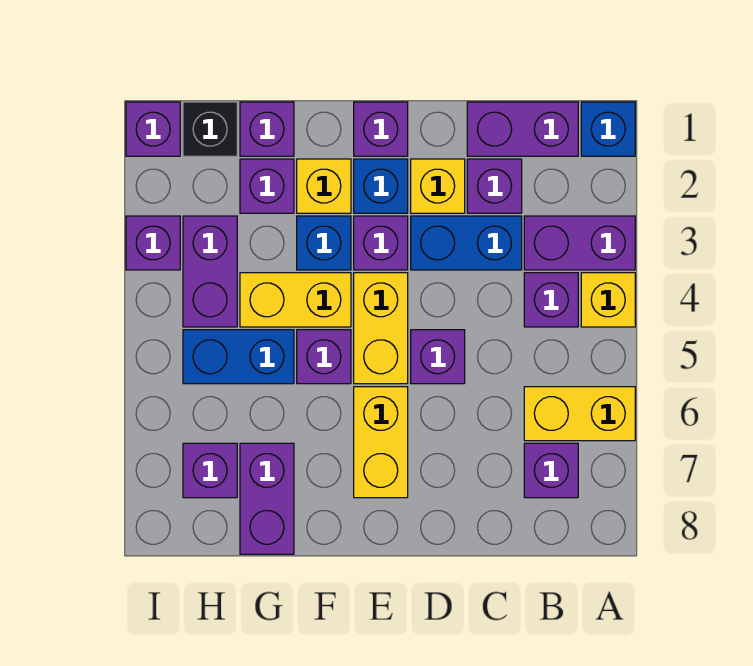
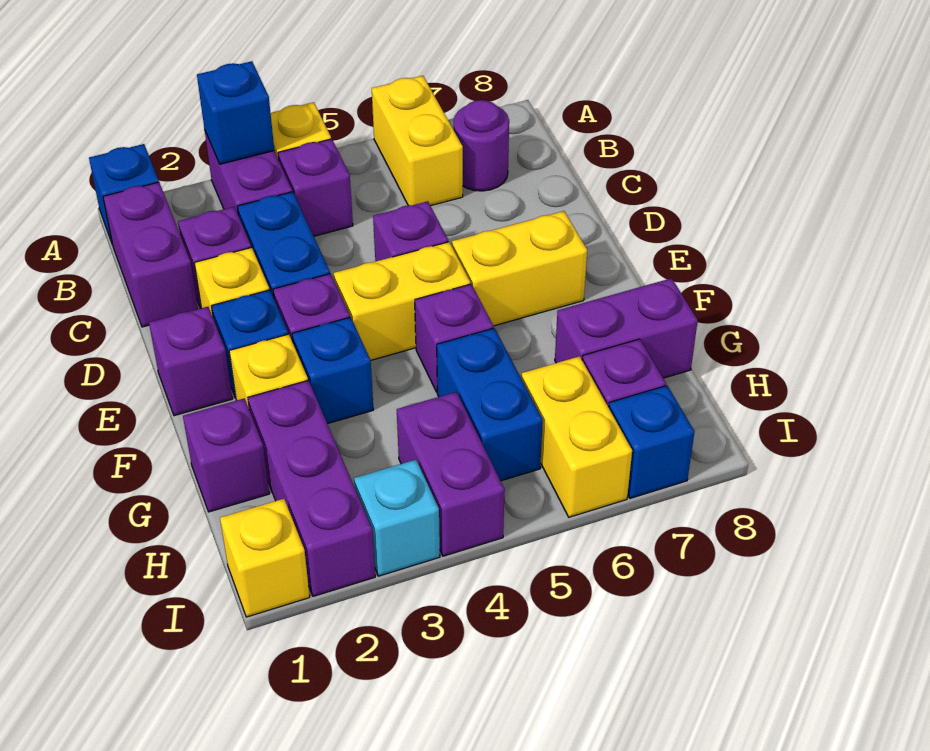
none -> blue brick A3 level 2
purple brick B7 level 1 -> purple round brick B7 level 1
yellow brick F4:G4 level 1 -> yellow brick H6:I6 level 1
purple brick G2 level 1 -> purple brick G2:I2 level 1
black brick H1 level 1 -> none
purple brick H3:H4 level 1 -> purple brick H4:I4 level 1
purple brick I1 level 1 -> yellow brick I1 level 1
purple brick I3 level 1 -> cyan brick I3 level 1
none -> blue brick I7 level 1

